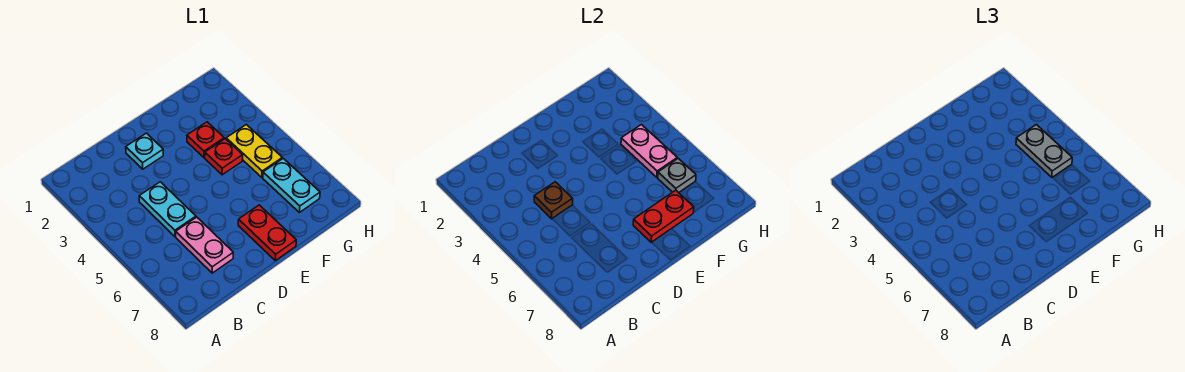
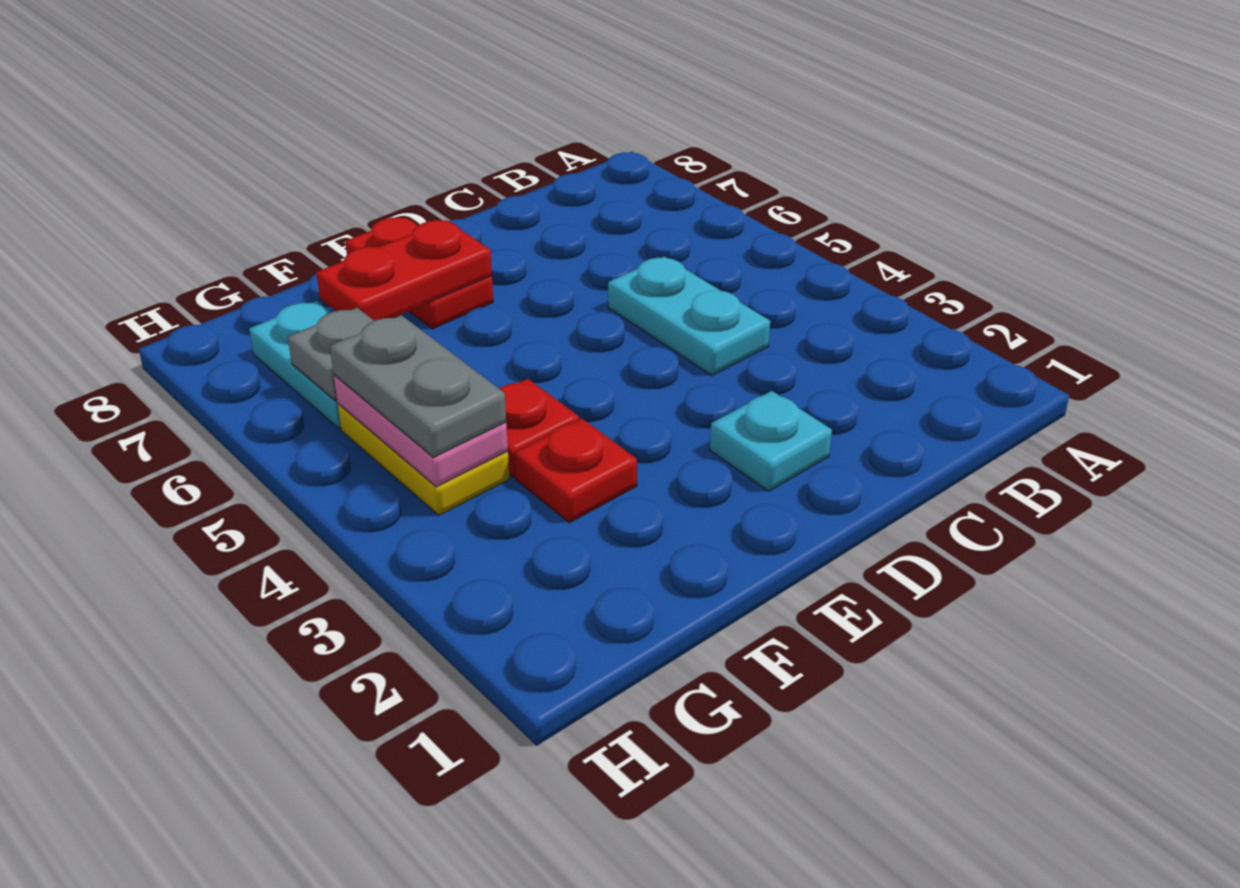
brown plate C4 level 2 -> none
pink plate C6:C7 level 1 -> none

